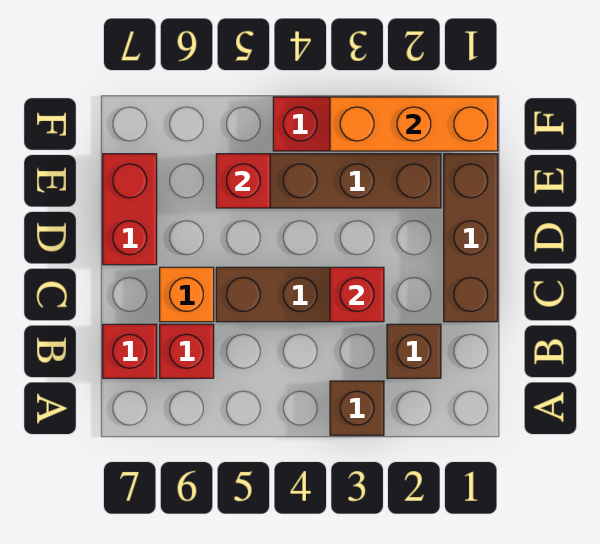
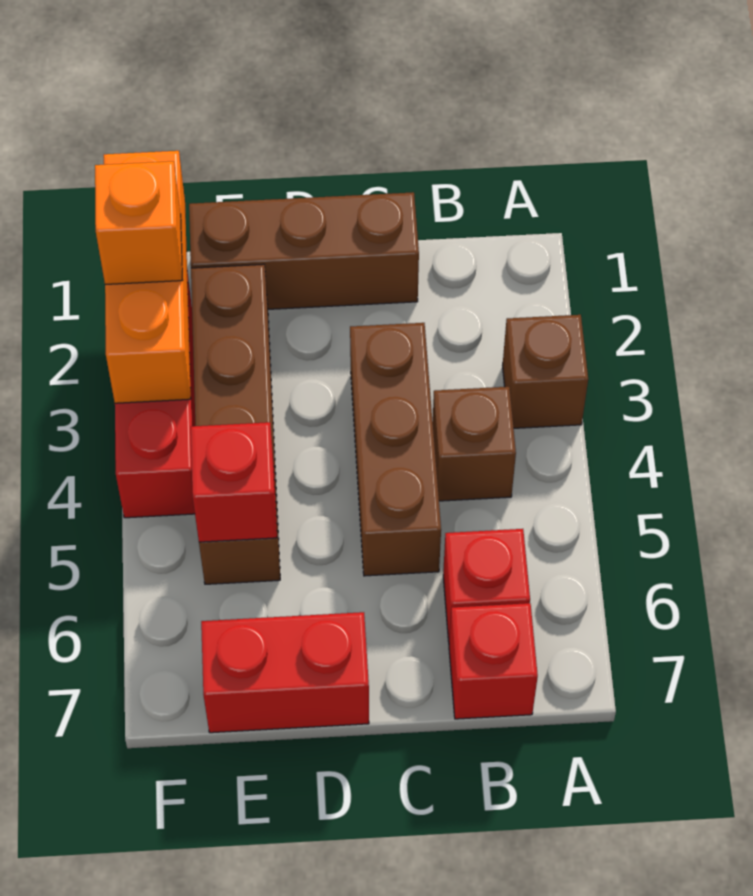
brown brick B2 level 1 -> brown brick B4 level 1
red brick C3 level 2 -> none
orange brick C6 level 1 -> orange brick F2 level 3

